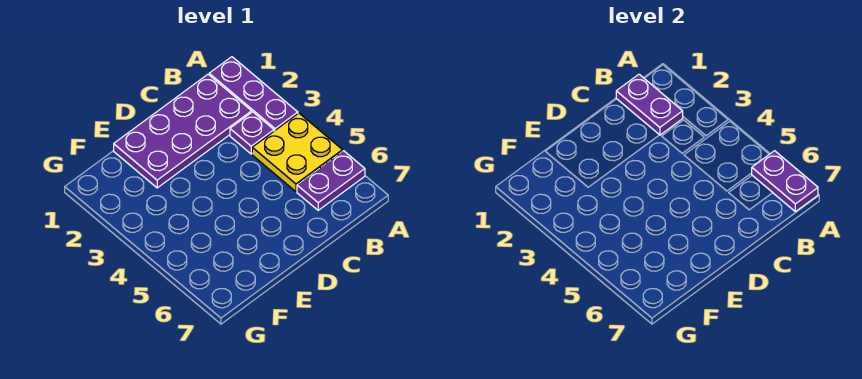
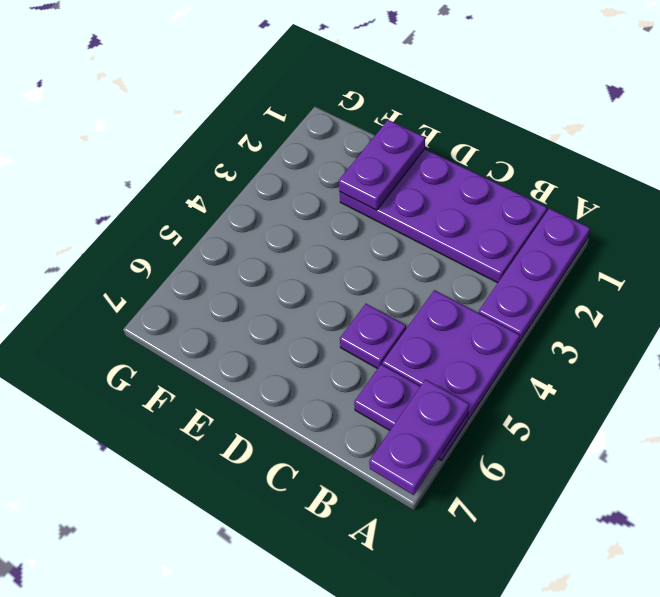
yellow plate A4:B5 level 1 -> purple plate A4:B5 level 1
purple plate B1:B2 level 2 -> purple plate E1:E2 level 2
purple plate B3 level 1 -> purple plate C5 level 1

